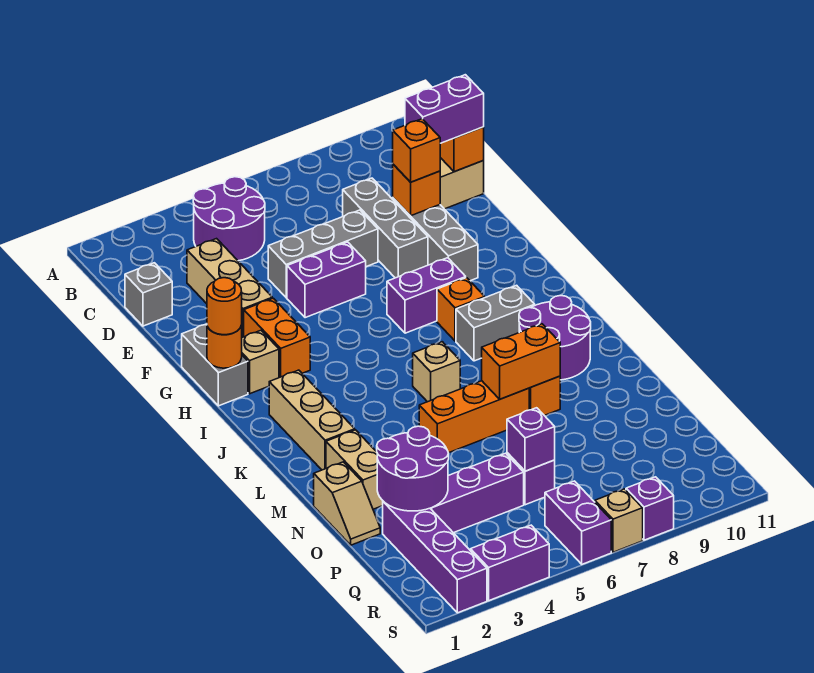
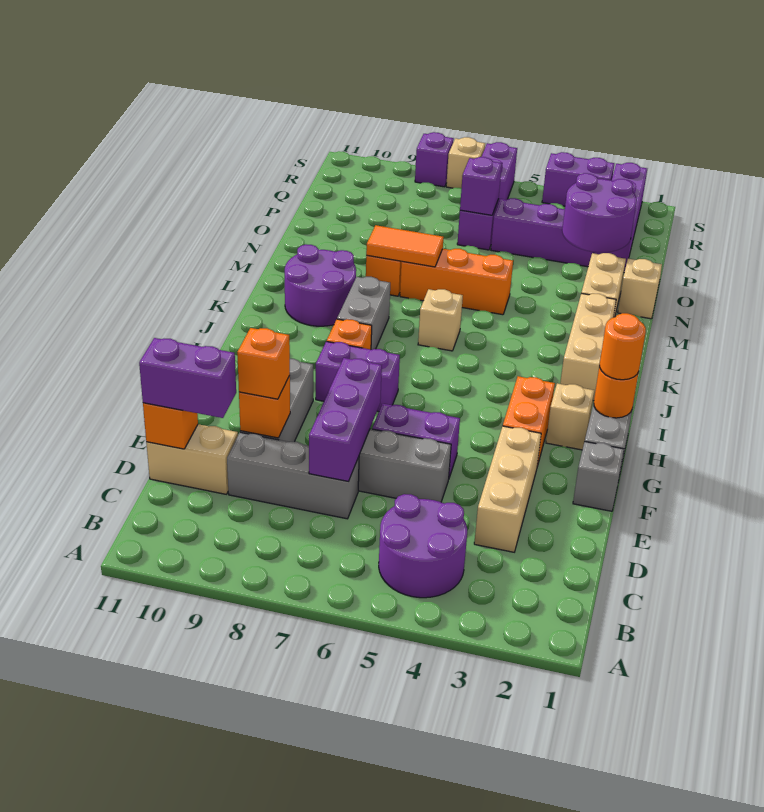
grey brick D1 level 1 -> grey brick F1 level 1
none -> purple brick D7:F7 level 2
grey brick D8:F8 level 1 -> grey brick D7:D9 level 1
grey brick J8:J9 level 1 -> grey brick J8:K8 level 1
orange brick M7:M8 level 2 -> orange tile M7:M8 level 2

